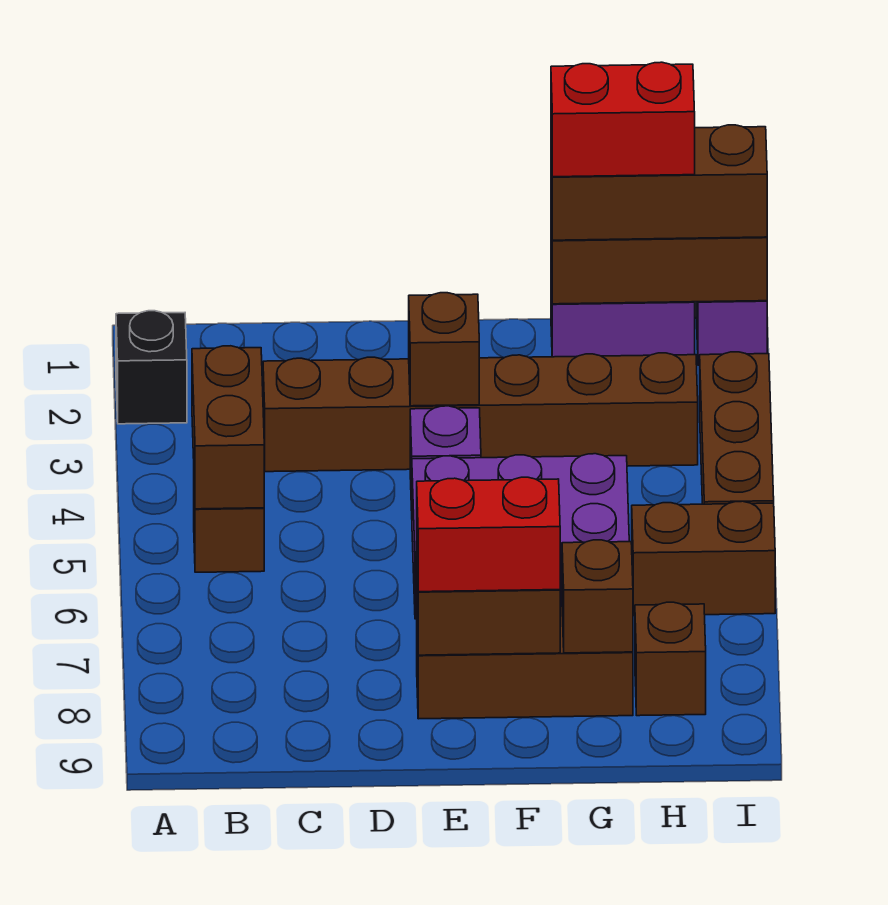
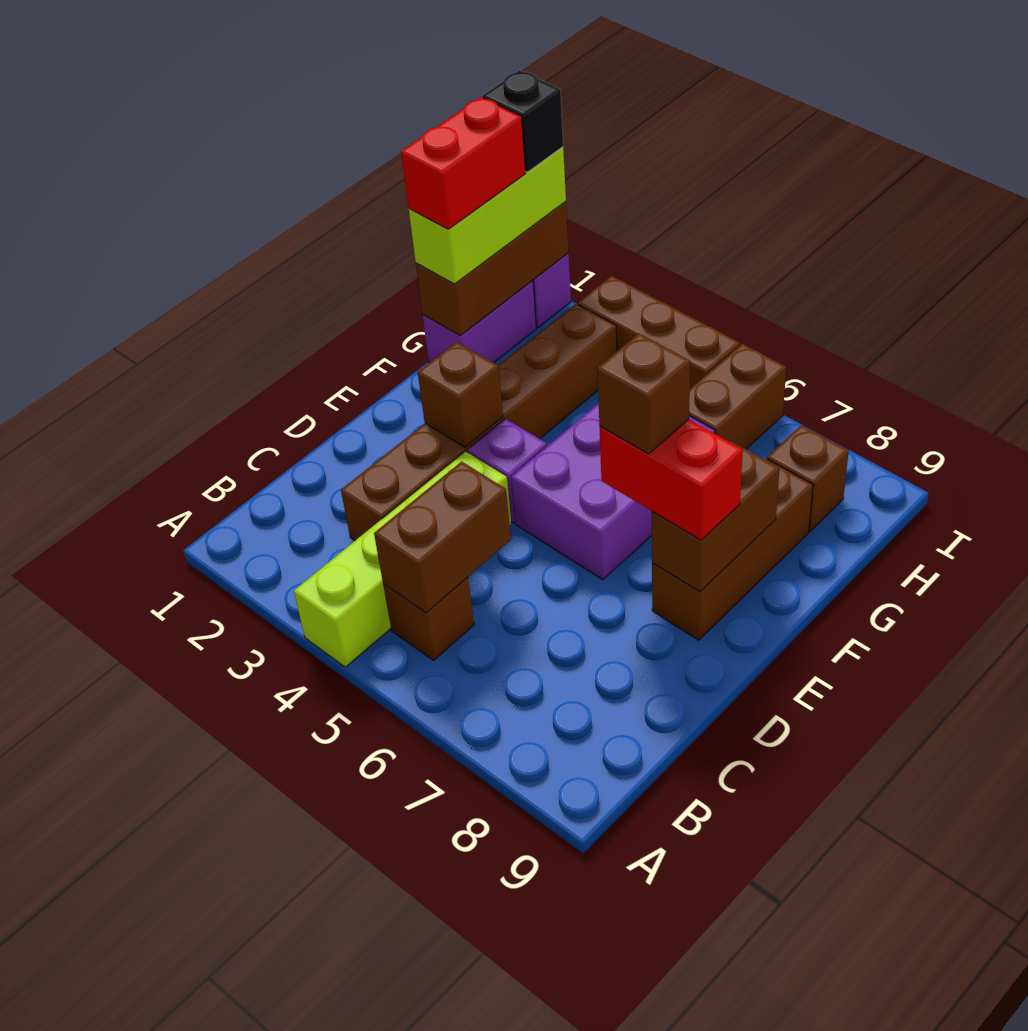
black brick A2 level 1 -> black brick I1 level 4
none -> lime brick A4:D4 level 1
brown brick B4:B5 level 2 -> brown brick B5:C5 level 2
red brick E8:F8 level 3 -> red brick E7:E8 level 3
brown brick G1:I1 level 3 -> lime brick G1:I1 level 3
brown brick G8 level 2 -> brown brick E7 level 4

